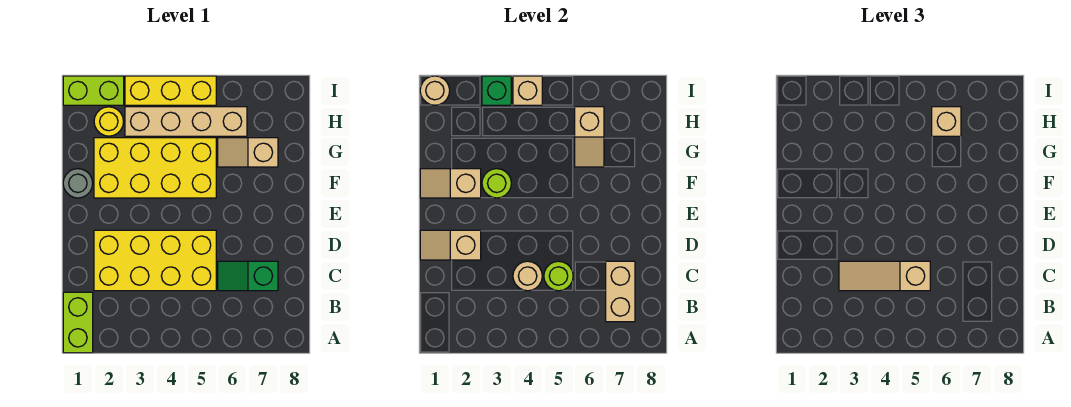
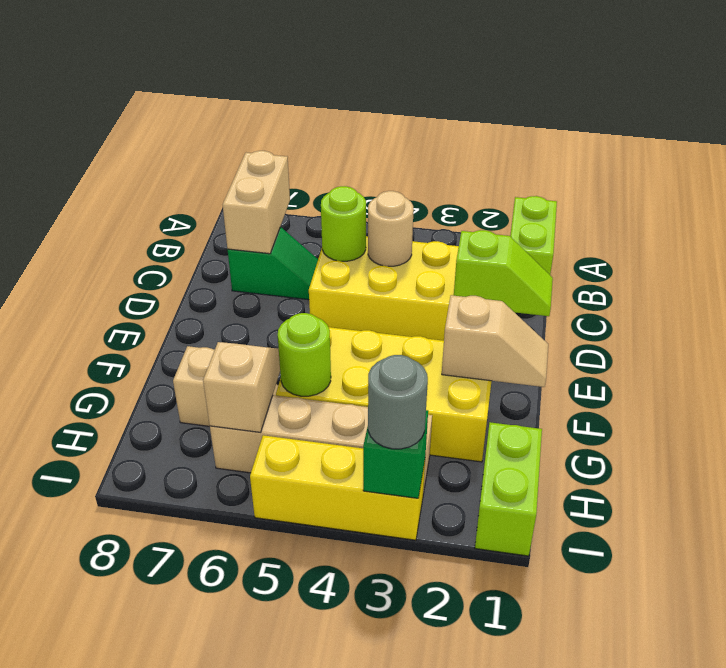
tan slope C3:C5 level 3 top 5 -> none
tan slope D1:D2 level 2 top 2 -> lime slope D1:D2 level 2 top 2
grey round brick F1 level 1 -> grey round brick I3 level 3
lime round brick F3 level 2 -> lime round brick G5 level 2
yellow round brick H2 level 1 -> none
tan brick H6 level 3 -> none
lime brick I1:I2 level 1 -> lime brick H1:I1 level 1
tan round brick I1 level 2 -> none
tan brick I4 level 2 -> none

